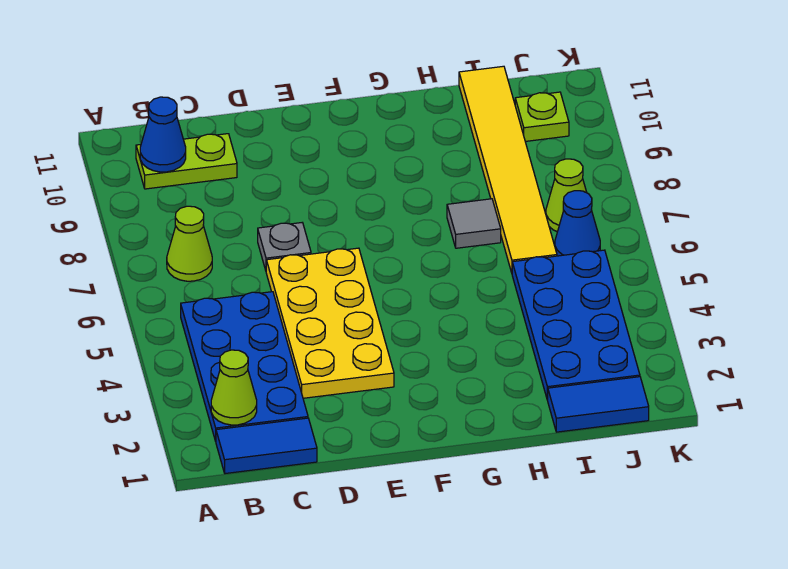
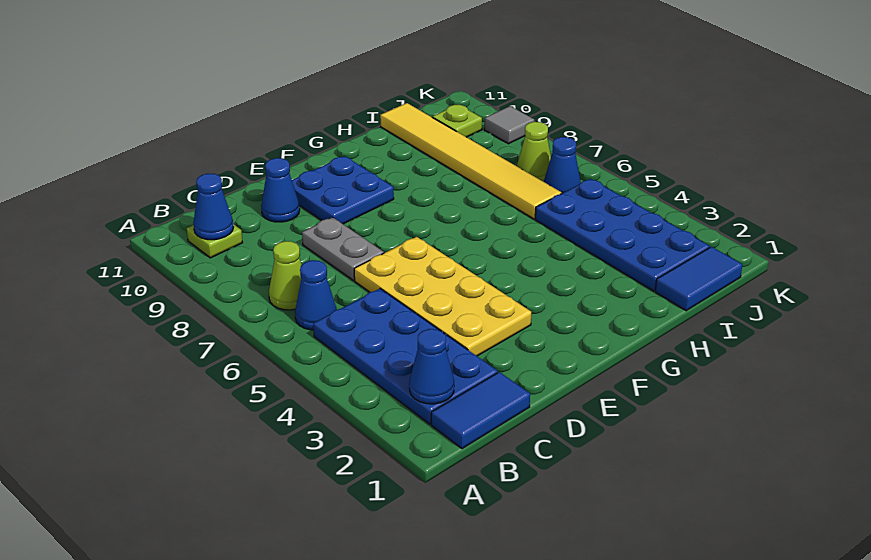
lime cone B2 level 2 -> blue cone B2 level 2
none -> blue cone B6 level 1
lime plate B10:C10 level 1 -> lime plate B10 level 1
grey plate D7 level 1 -> grey plate D7:D8 level 1
none -> blue cone D10 level 1
none -> blue plate E9:F10 level 1
grey tile H7 level 1 -> grey tile K9 level 1

